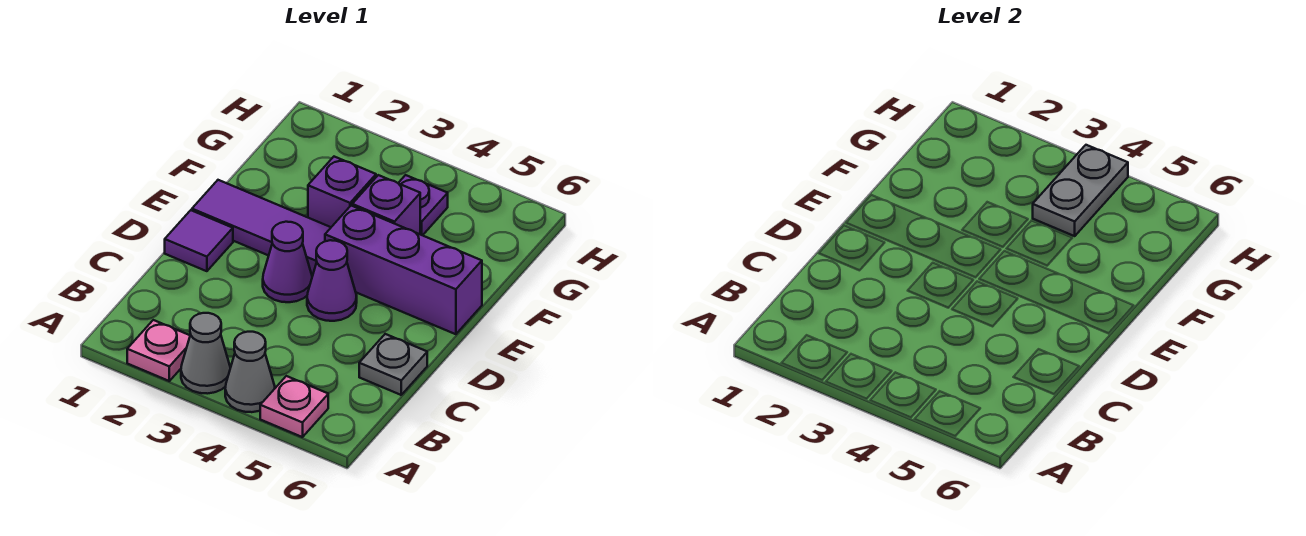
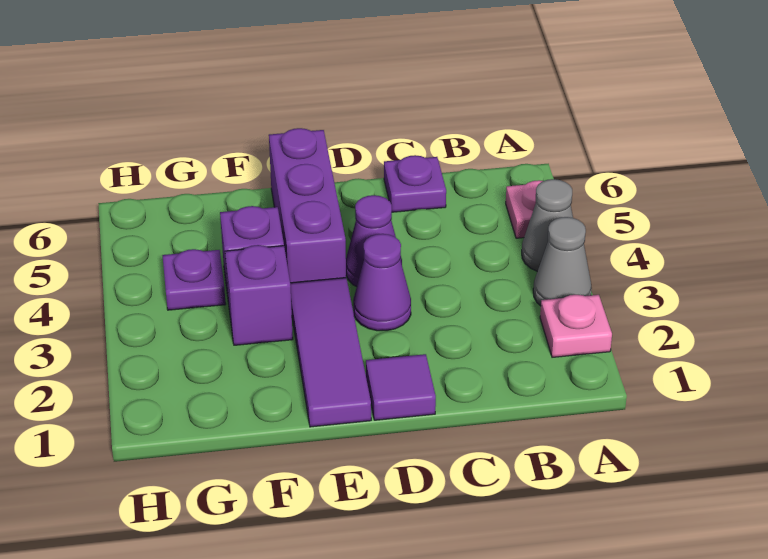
grey plate C6 level 1 -> purple plate C6 level 1
grey plate G4:H4 level 2 -> none

